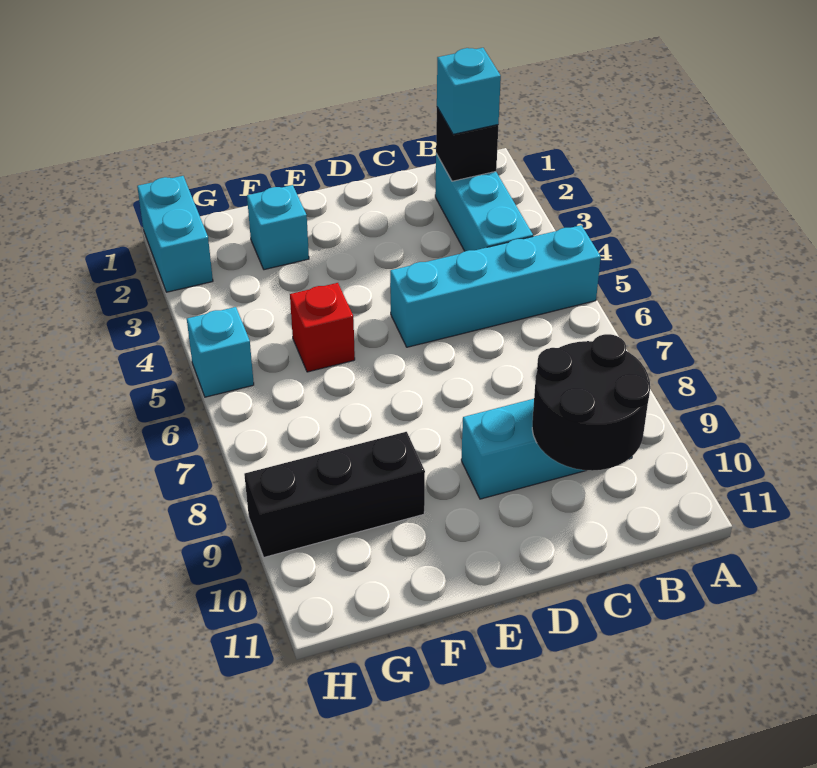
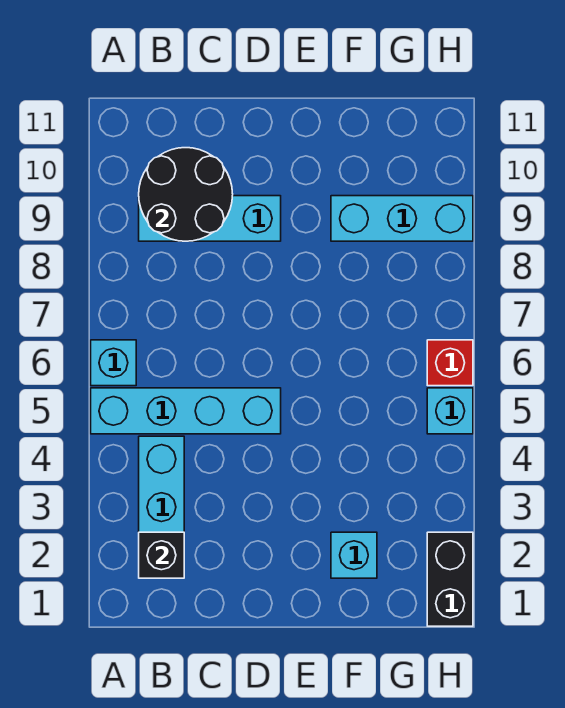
cyan brick B2 level 3 -> cyan brick A6 level 1
red brick F5 level 1 -> red brick H6 level 1
black brick F9:H9 level 1 -> cyan brick F9:H9 level 1
cyan brick H1:H2 level 1 -> black brick H1:H2 level 1

